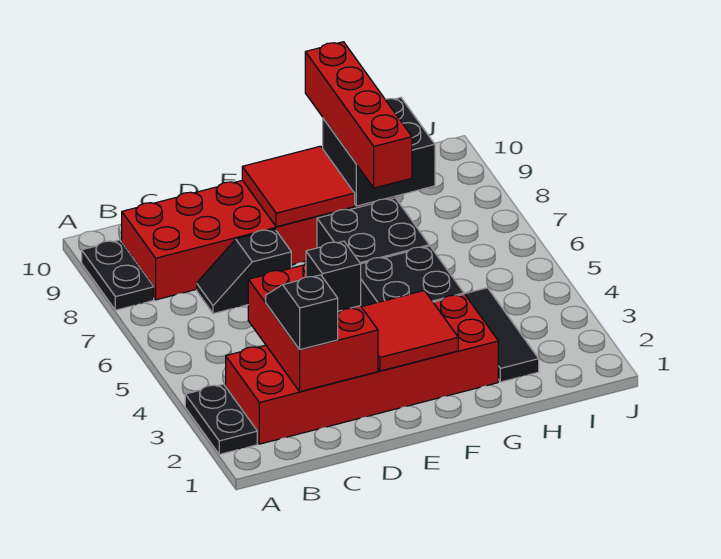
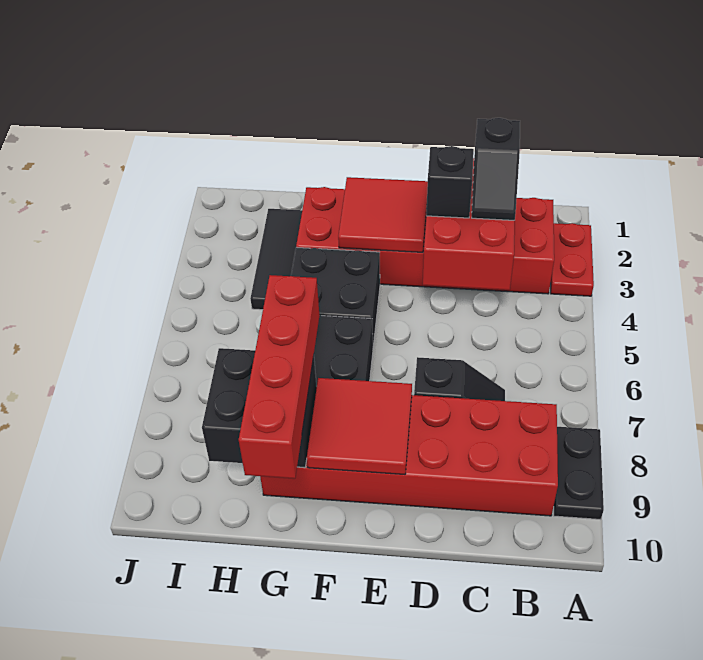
black plate A2:A3 level 1 -> red plate A2:A3 level 1

